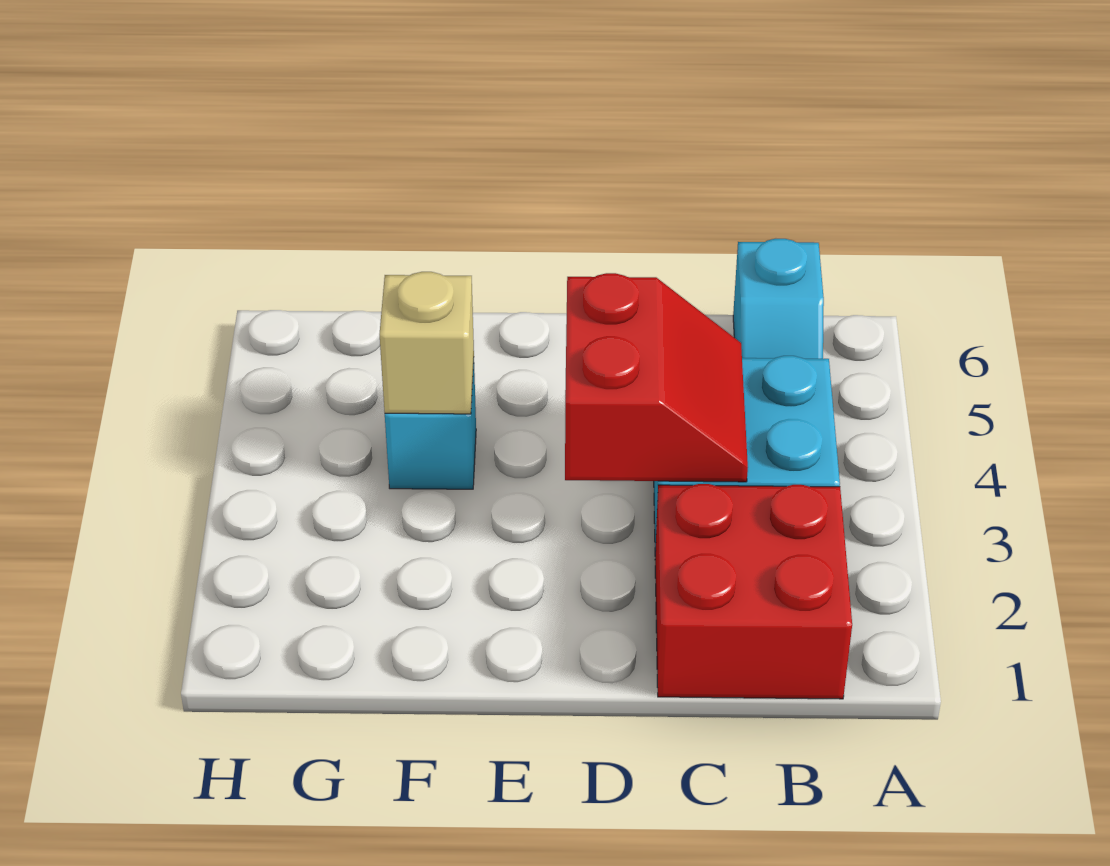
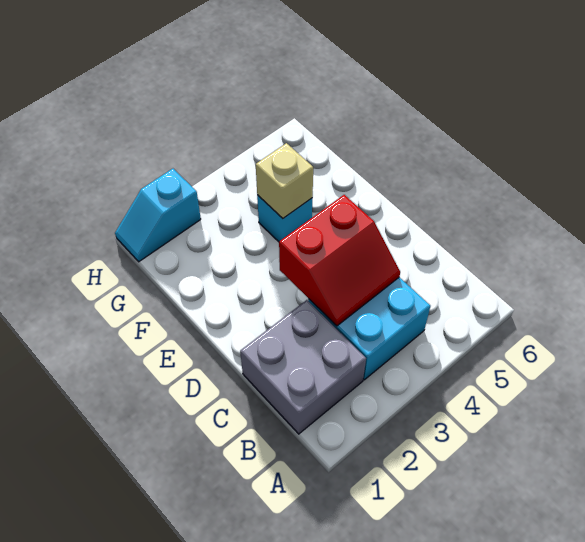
red brick B1:C2 level 1 -> grey brick B1:C2 level 1
cyan slope B5:B6 level 1 top 6 -> cyan slope H1:H2 level 1 top 2

